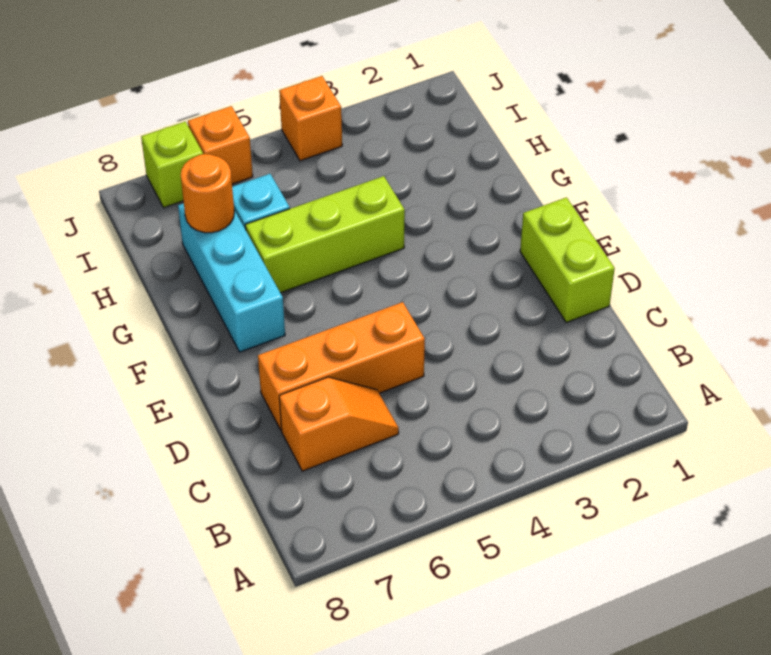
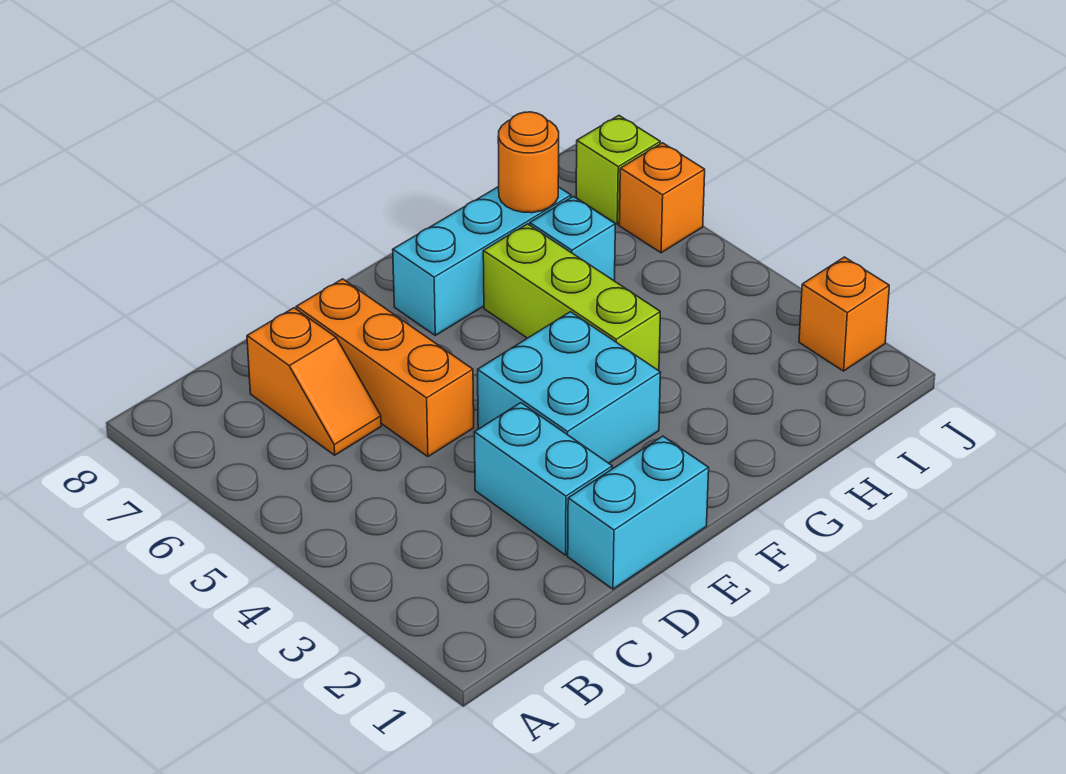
lime brick D1:E1 level 1 -> cyan brick D1:E1 level 1
none -> cyan brick D2:D3 level 1
none -> cyan brick E3:F4 level 1
orange brick J4 level 1 -> orange brick J2 level 1

